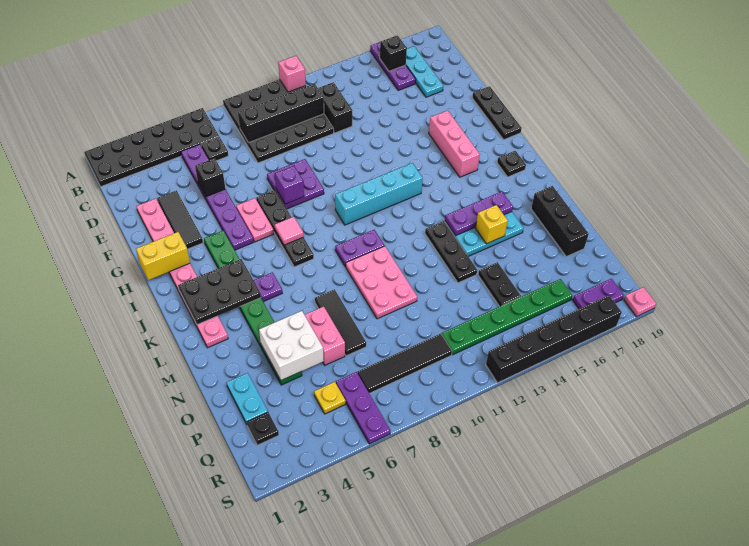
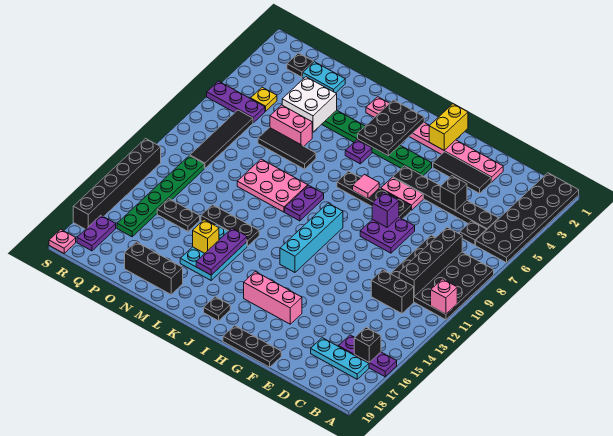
purple plate C5:H5 level 1 -> black plate C5:H5 level 1

